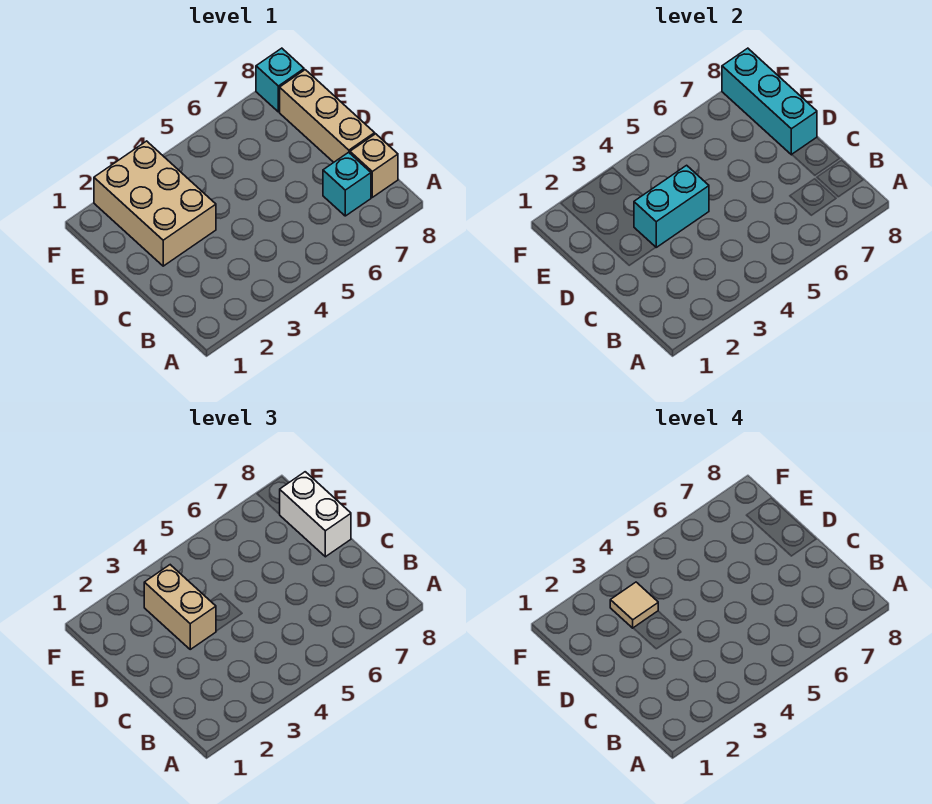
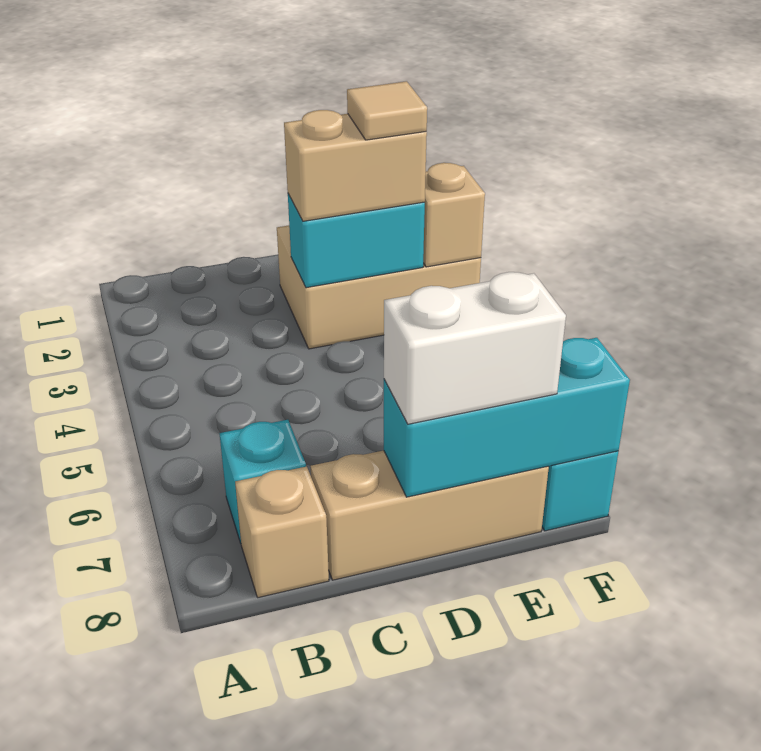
cyan brick D3:D4 level 2 -> cyan brick D3:E3 level 2
none -> tan brick F3 level 2

